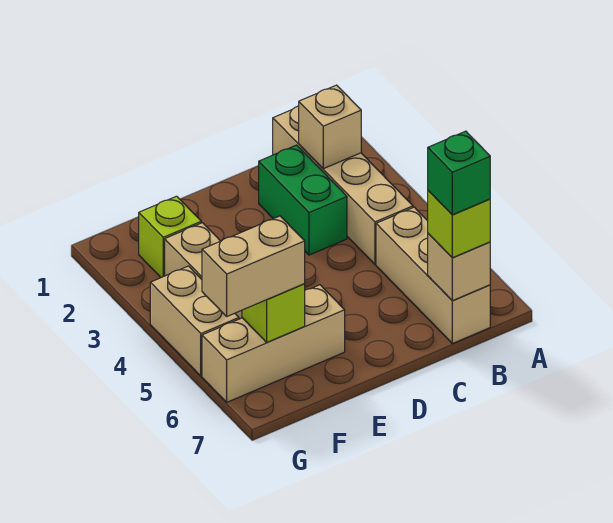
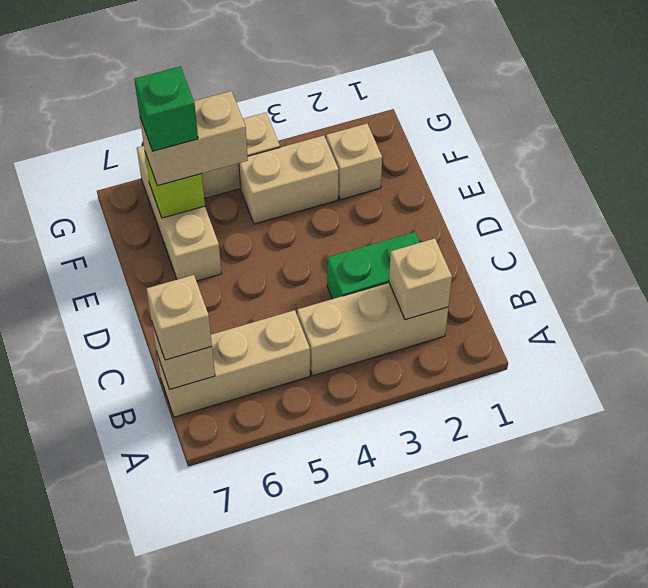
tan brick B1:B4 level 1 -> tan brick B2:B4 level 1
lime brick B7 level 3 -> tan brick B7 level 3
green brick B7 level 4 -> green brick F6 level 4
lime brick F2 level 1 -> tan brick F2 level 1
tan brick F6:G6 level 3 -> tan brick F5:F6 level 3

